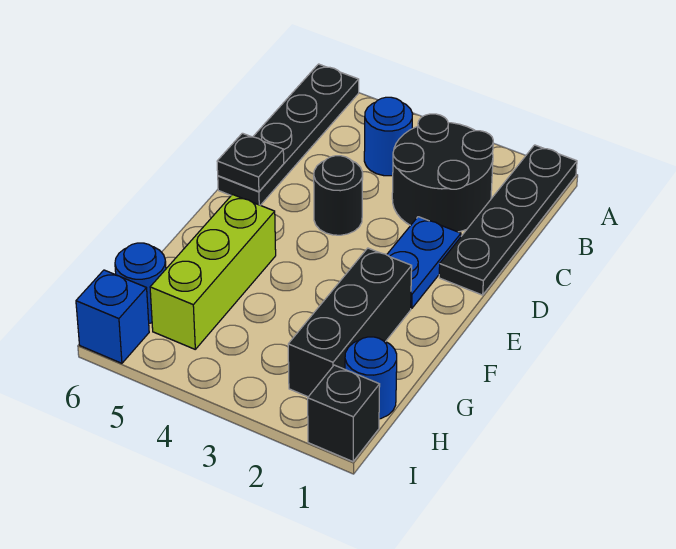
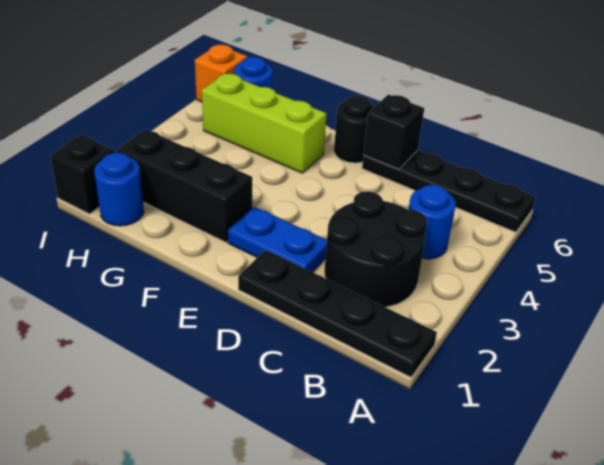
black round brick D4 level 1 -> black round brick E6 level 1
black plate D6 level 2 -> black brick D6 level 2
blue brick I6 level 1 -> orange brick I6 level 1

